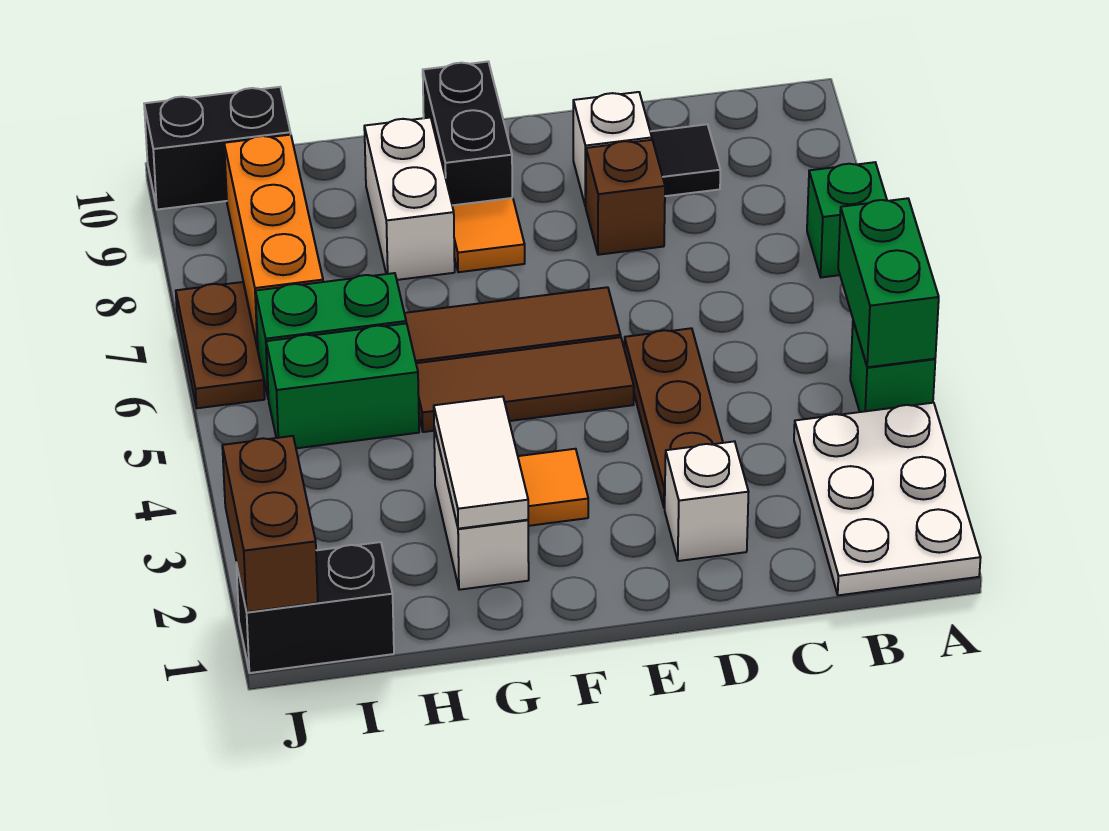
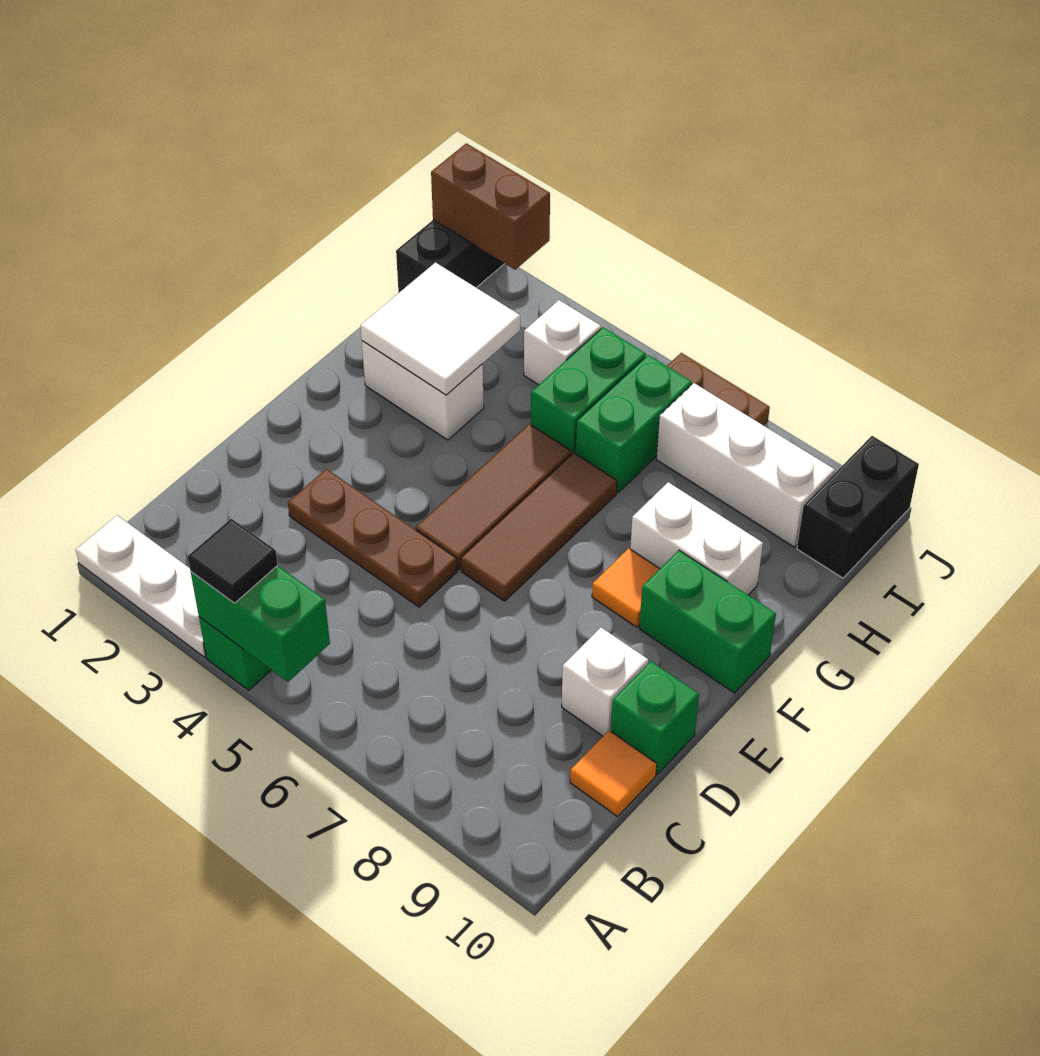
white plate A1:B3 level 1 -> white plate A1:A3 level 1
green brick A7 level 1 -> green brick D10 level 1
black tile C9 level 1 -> black tile A4 level 3
white brick D2 level 1 -> white brick I4 level 1
brown brick D8 level 1 -> none
orange tile F3 level 1 -> orange tile C10 level 1
black brick F9:F10 level 1 -> green brick F9:F10 level 1
white tile G2:G3 level 2 -> white tile G2:H3 level 2
orange brick I7:I9 level 1 -> white brick I7:I9 level 1

